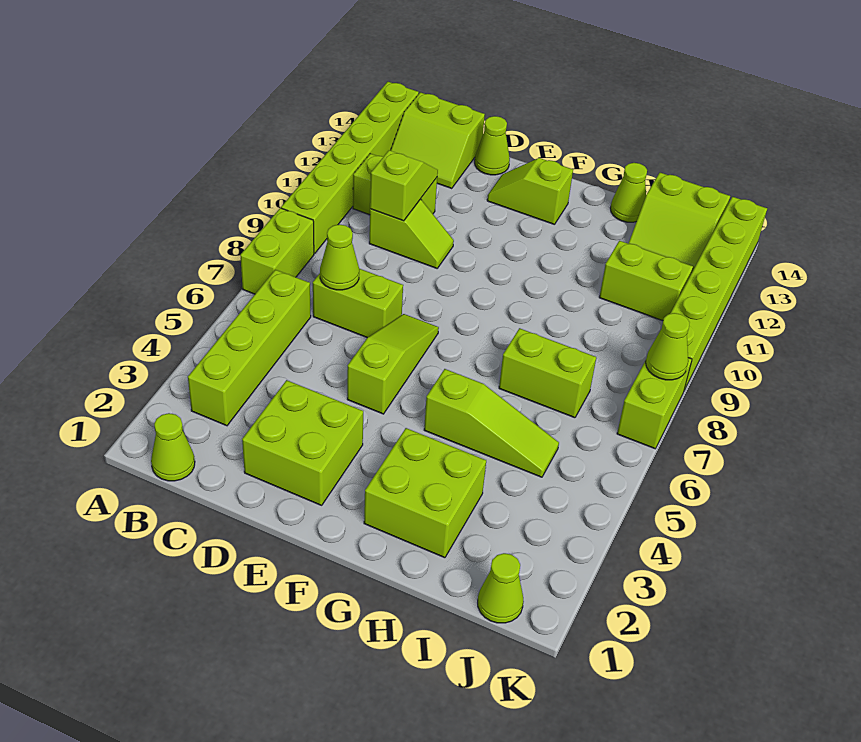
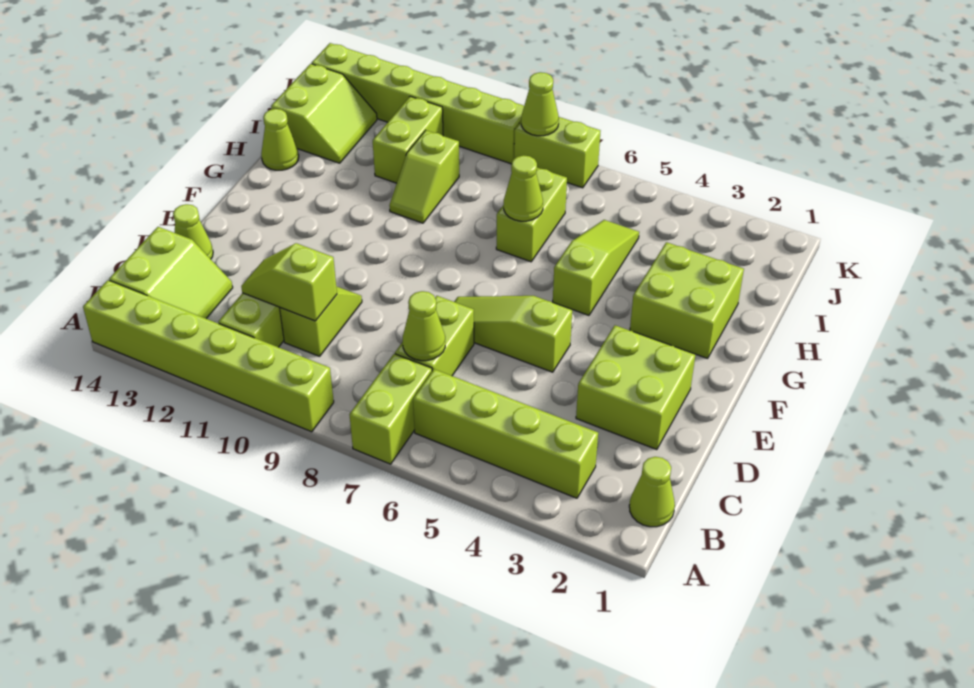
lime brick A7:A8 level 1 -> lime brick A7:B7 level 1
lime slope E13:F13 level 1 top F -> lime slope H10:I10 level 1 top I
lime cone J1 level 1 -> lime cone H7 level 2

